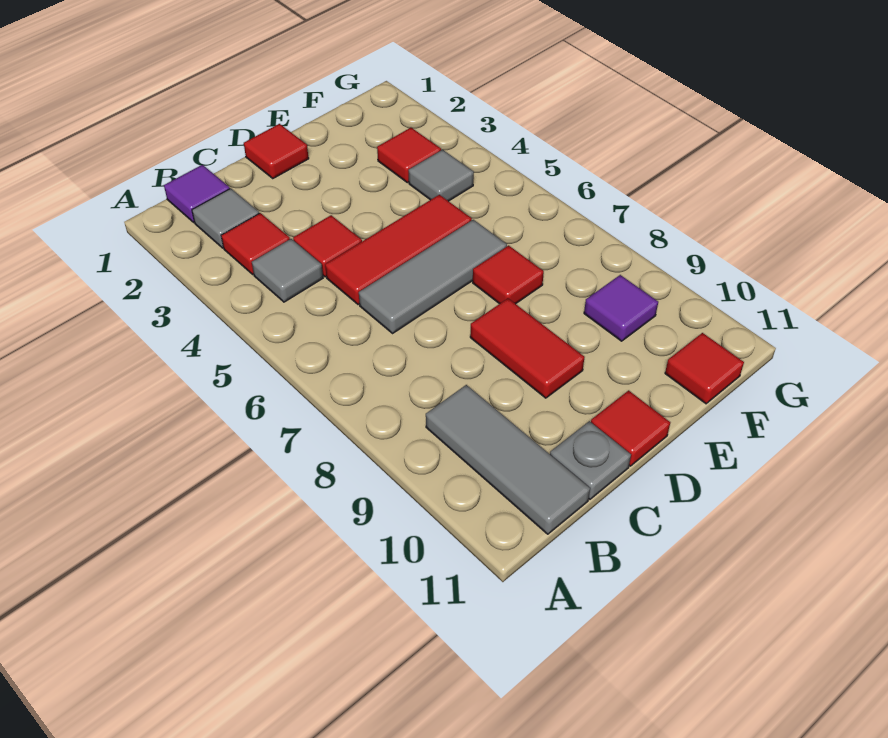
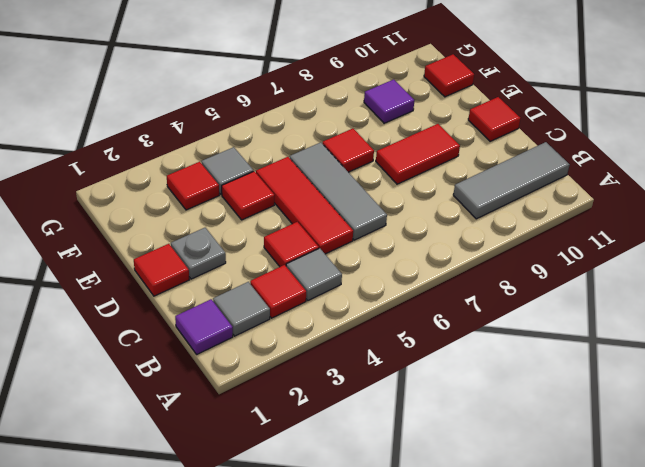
grey plate C11 level 1 -> grey plate D2 level 1
none -> red tile E4 level 1

